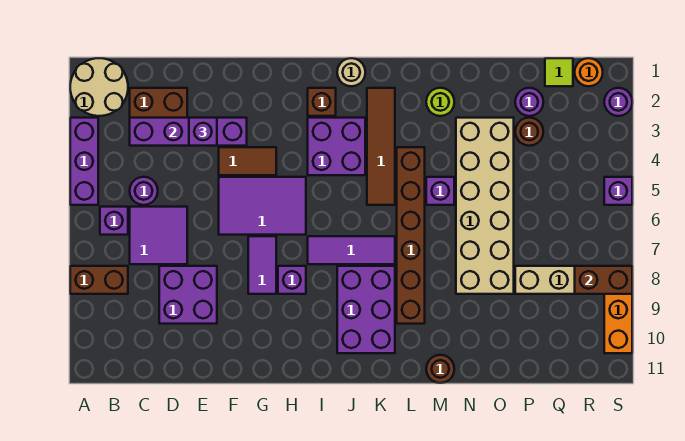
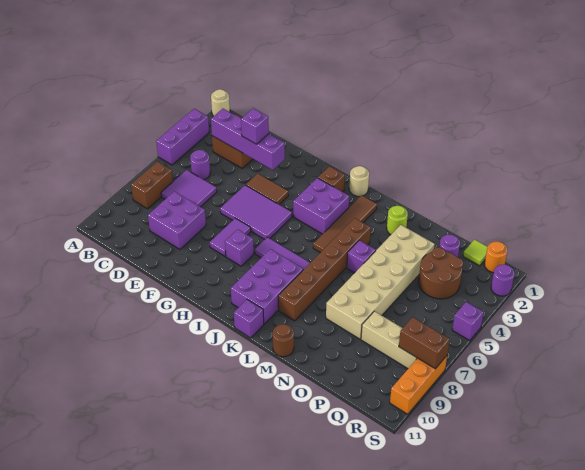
tan round brick A1:B2 level 1 -> tan round brick A1 level 1
brown brick A8:B8 level 1 -> brown brick B7:B8 level 1
purple brick B6 level 1 -> purple brick K11 level 1
brown round brick P3 level 1 -> brown round brick P3:Q4 level 1

